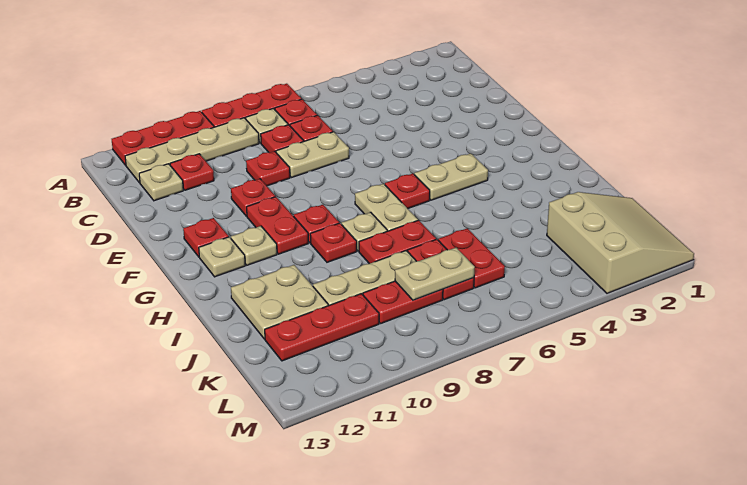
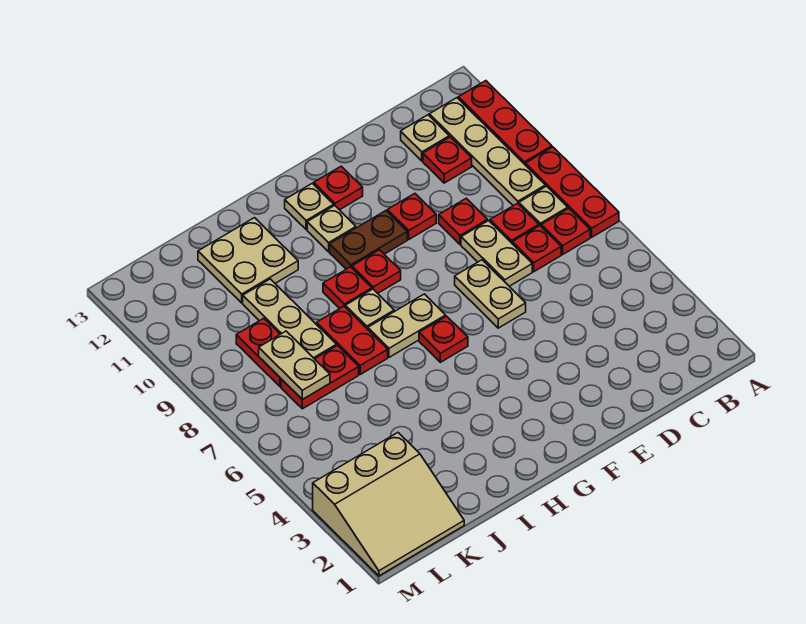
red plate F10:G10 level 1 -> brown plate F10:G10 level 1
tan plate G4:G5 level 1 -> tan plate E6:E7 level 1
red plate J6:K6 level 1 -> none
red plate K10:K12 level 1 -> none

